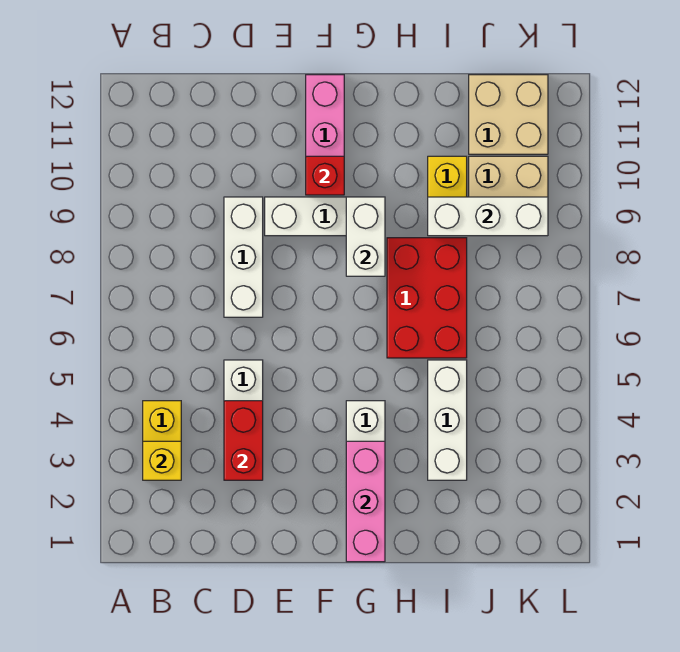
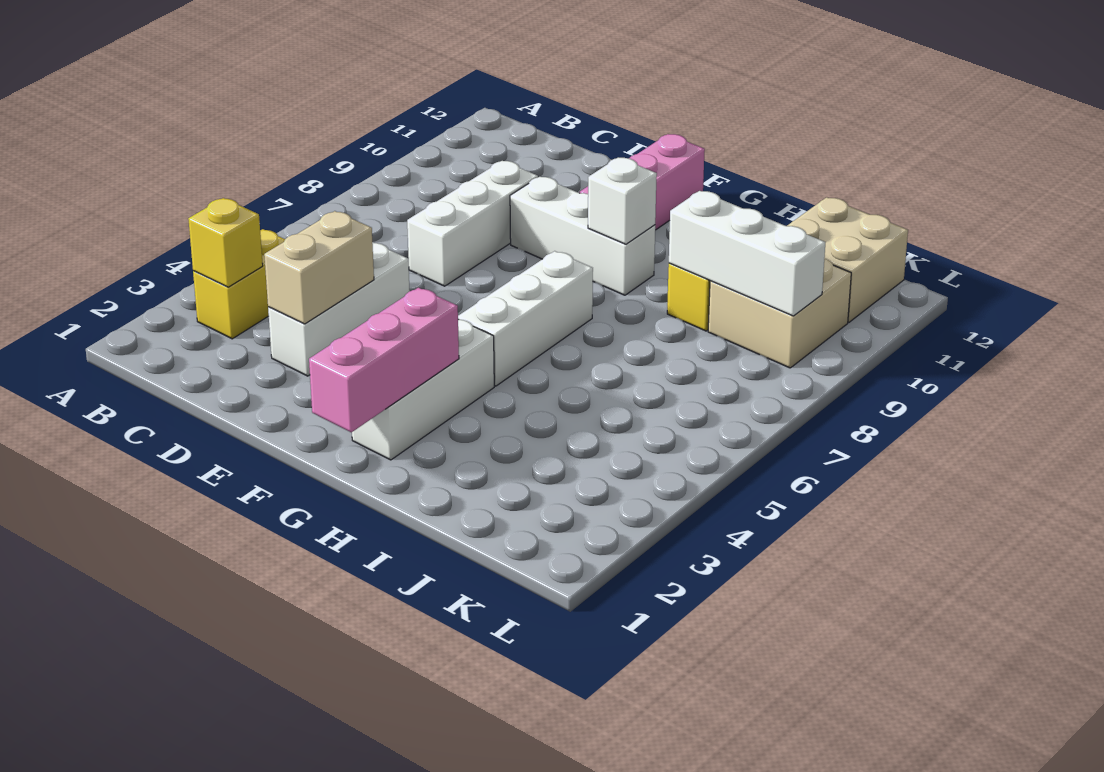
red brick D3:D4 level 2 -> tan brick D3:D4 level 2
red brick F10 level 2 -> none
white brick G8:G9 level 2 -> white brick G9 level 2
red brick H6:I8 level 1 -> none
white brick I3:I5 level 1 -> white brick G5:G7 level 1

